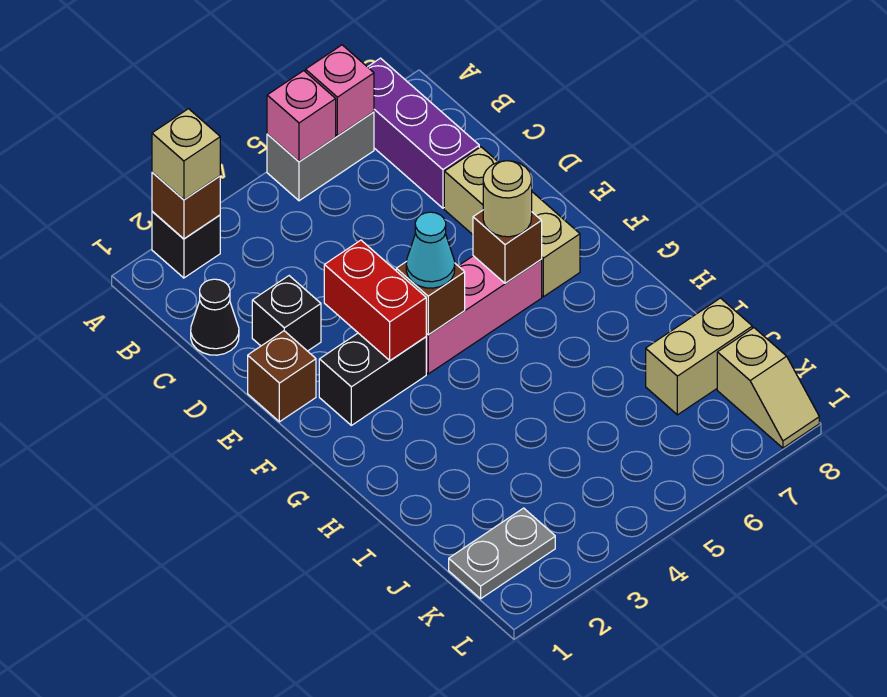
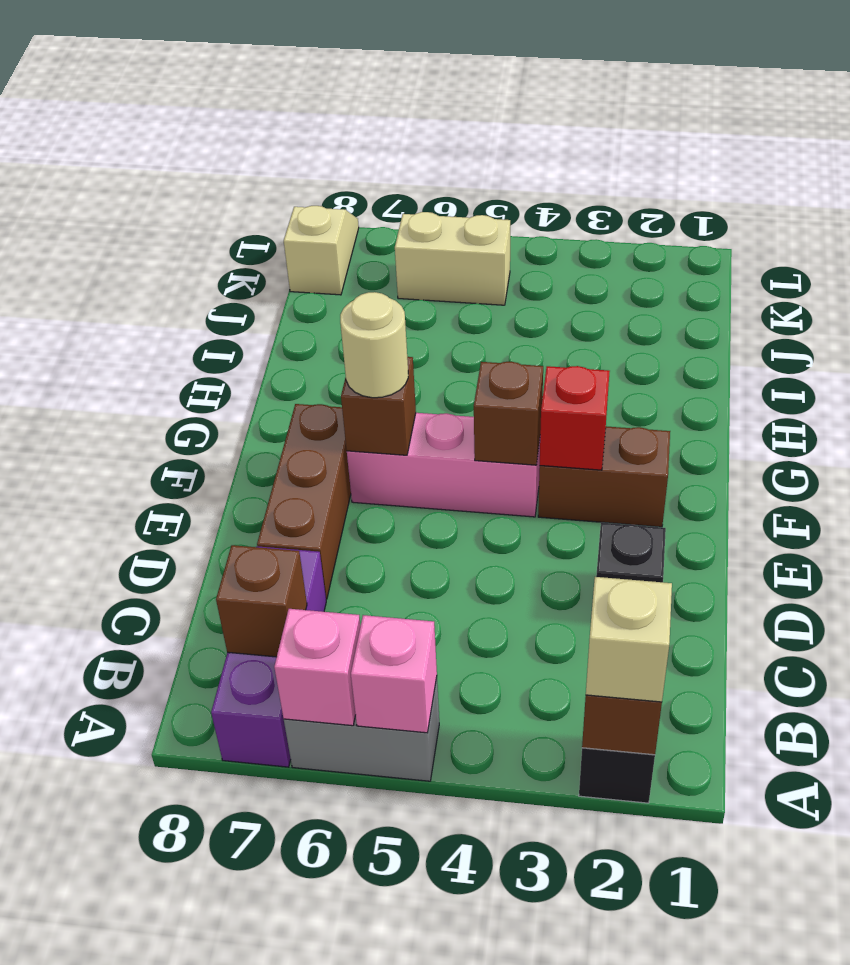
black cone C1 level 1 -> none
tan brick D7:F7 level 1 -> brown brick D7:F7 level 1
brown brick E1 level 1 -> brown brick B7 level 2
red brick E3:F3 level 2 -> red brick F3 level 2
black brick F2:F3 level 1 -> brown brick F2:F3 level 1
cyan cone F4 level 3 -> none
tan brick J7:J8 level 1 -> tan brick K5:K6 level 1
grey plate K1:K2 level 1 -> none

